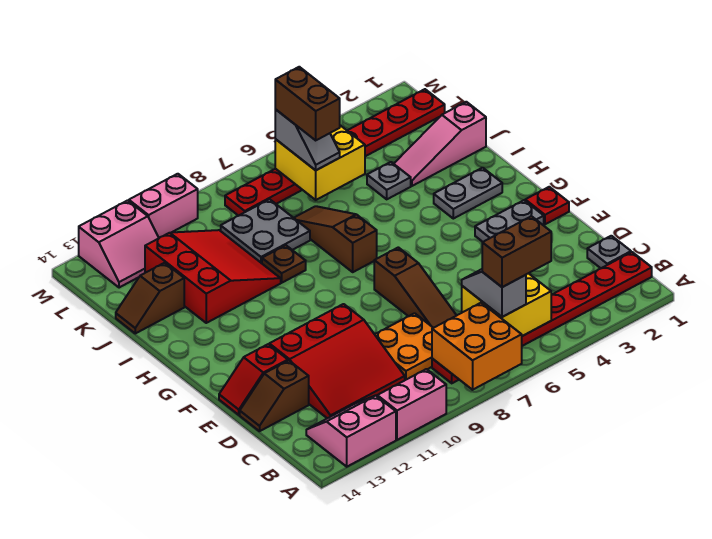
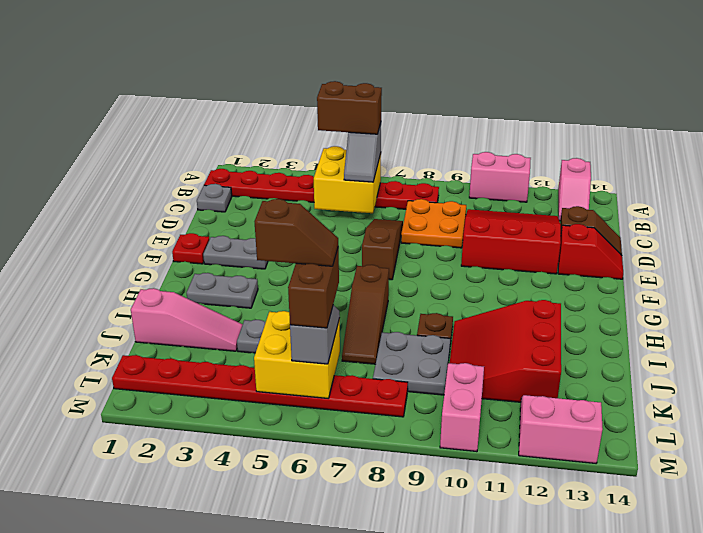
orange brick A7:B8 level 2 -> none
pink slope A12:B13 level 1 top A -> pink slope A13:B13 level 1 top A
brown slope J13:J14 level 1 top 13 -> brown slope K5:K6 level 5 top 5
pink brick M10:M11 level 1 -> pink brick L10:M10 level 1

